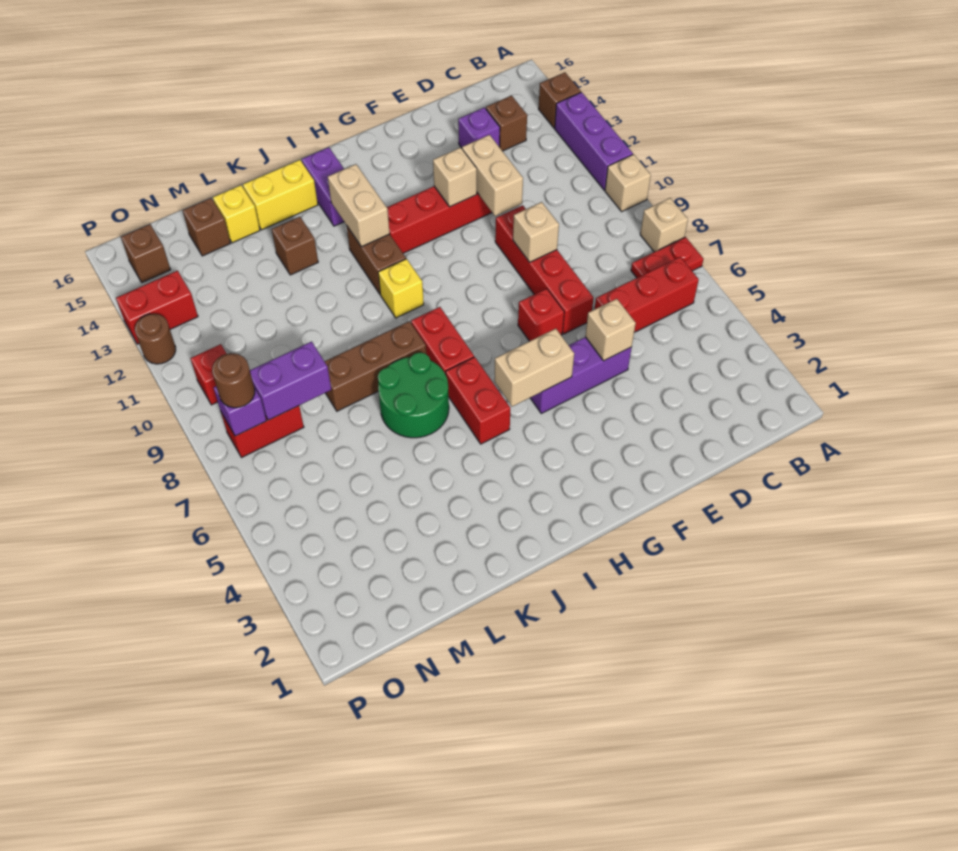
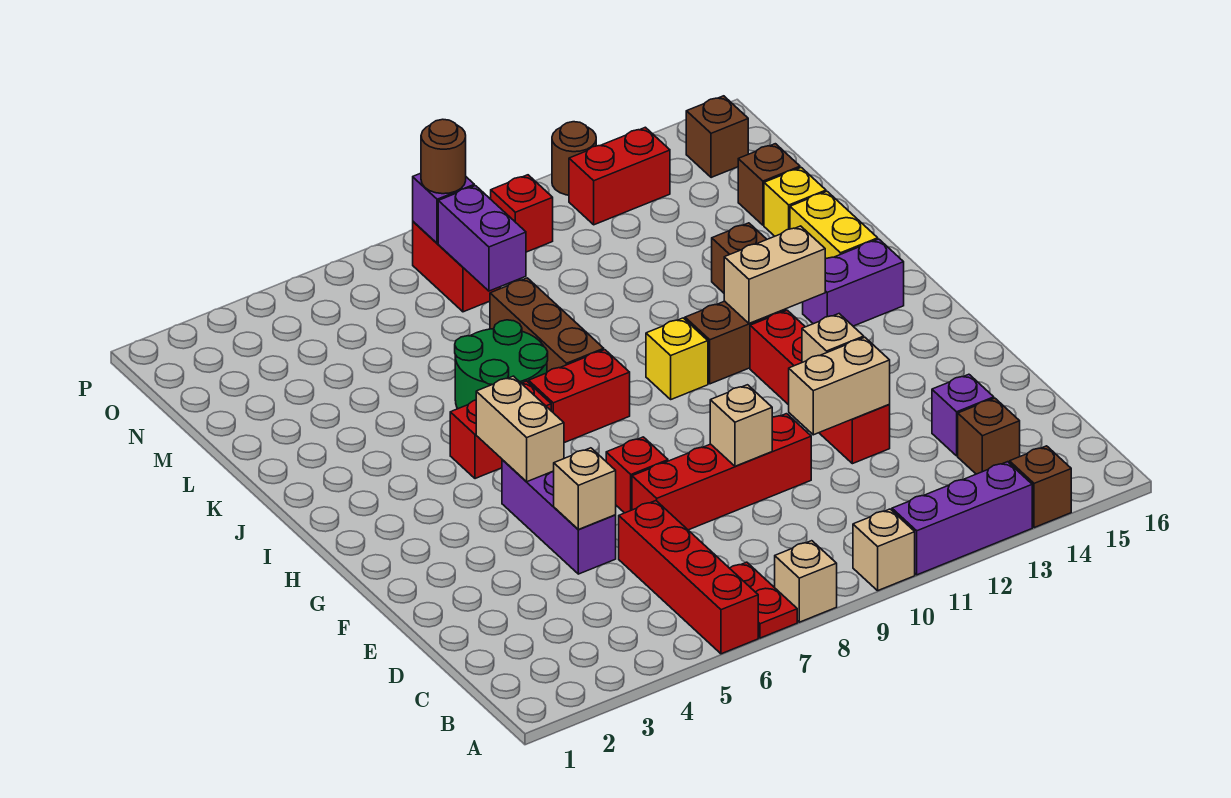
red brick B6:D6 level 1 -> red brick A6:D6 level 1
red brick O13:P13 level 1 -> red brick O12:O13 level 1

